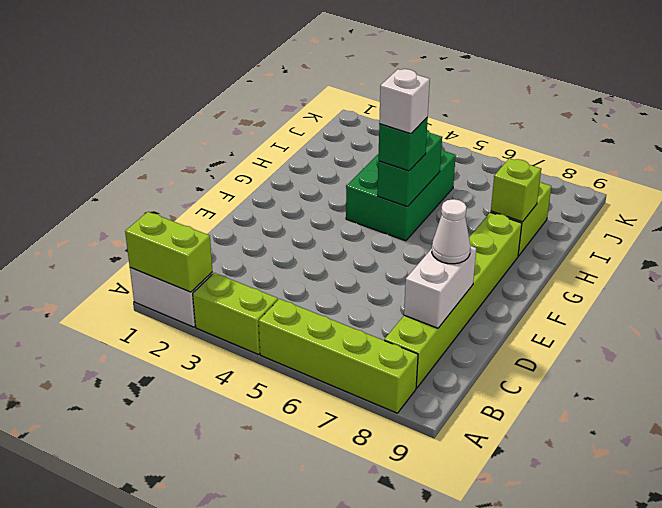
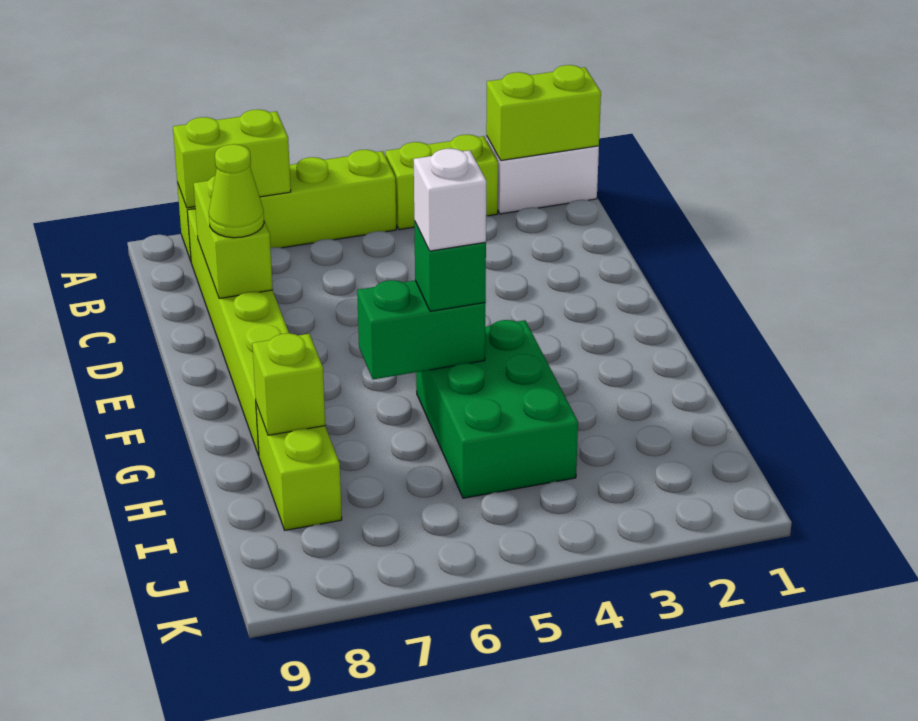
none -> lime brick A7:A8 level 2
white brick C8:D8 level 2 -> lime brick C8:D8 level 2
white cone D8 level 3 -> lime cone D8 level 3
green brick G5:H5 level 2 -> green brick G5:G6 level 2

